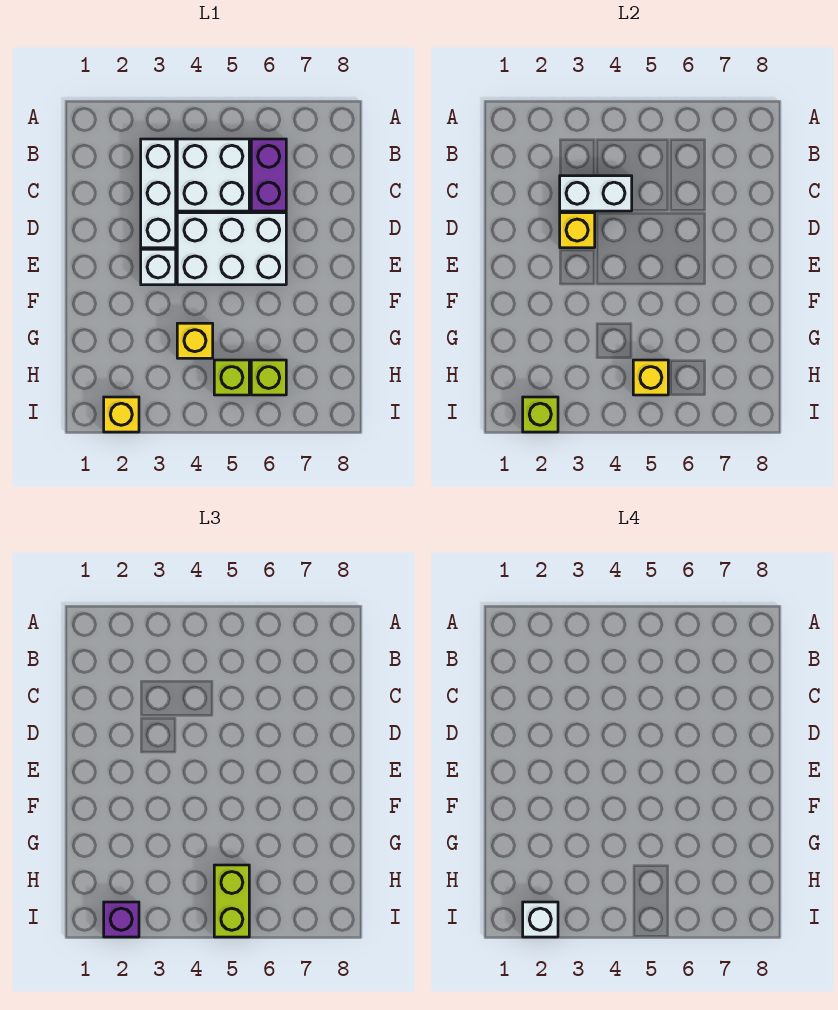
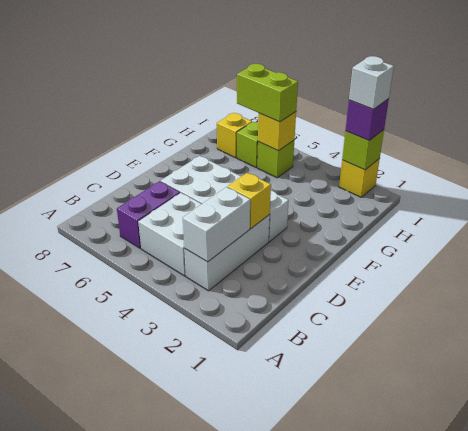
white brick C3:C4 level 2 -> white brick B3:C3 level 2
yellow brick G4 level 1 -> yellow brick H7 level 1
lime brick H5:I5 level 3 -> lime brick H5:H6 level 3

